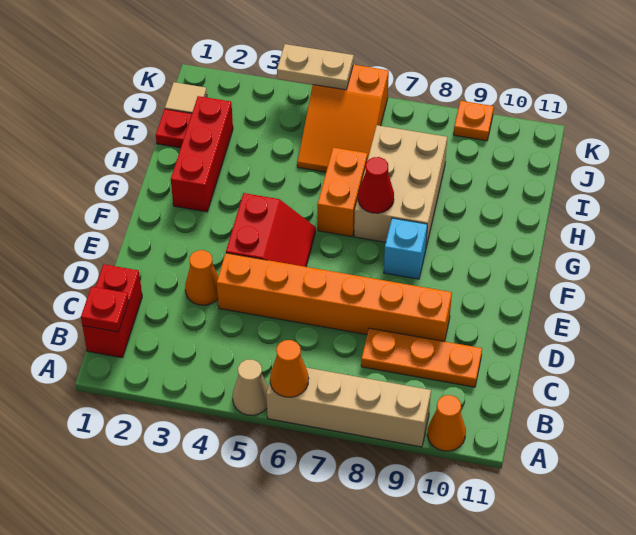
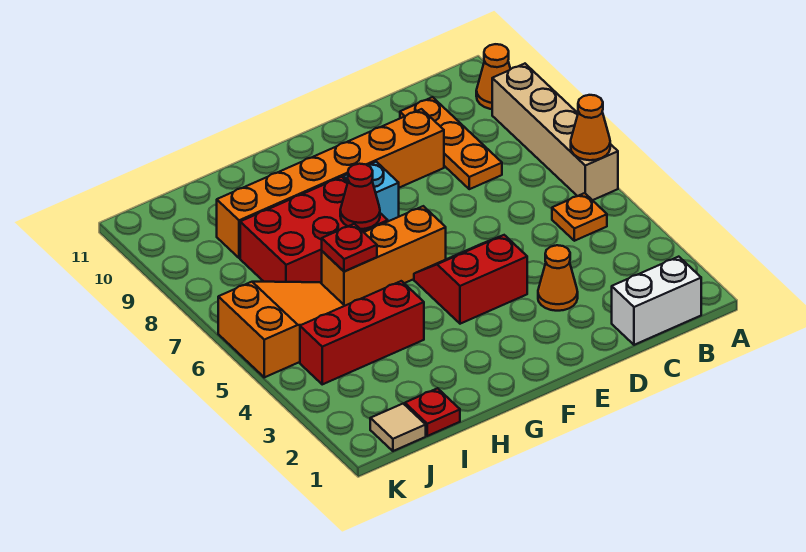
tan cone A5 level 1 -> none
red brick B1:C1 level 1 -> white brick B1:C1 level 1
red plate B1 level 2 -> red plate H6 level 2
orange brick D4:D9 level 1 -> orange brick D9:I9 level 1
red brick G2:I2 level 1 -> red brick H4:J4 level 1
orange brick G6:H6 level 1 -> orange brick F6:H6 level 1
tan brick G7:I8 level 1 -> red brick G7:I8 level 1
tan plate K4:K5 level 2 -> none
orange plate K9 level 1 -> orange plate B5 level 1

